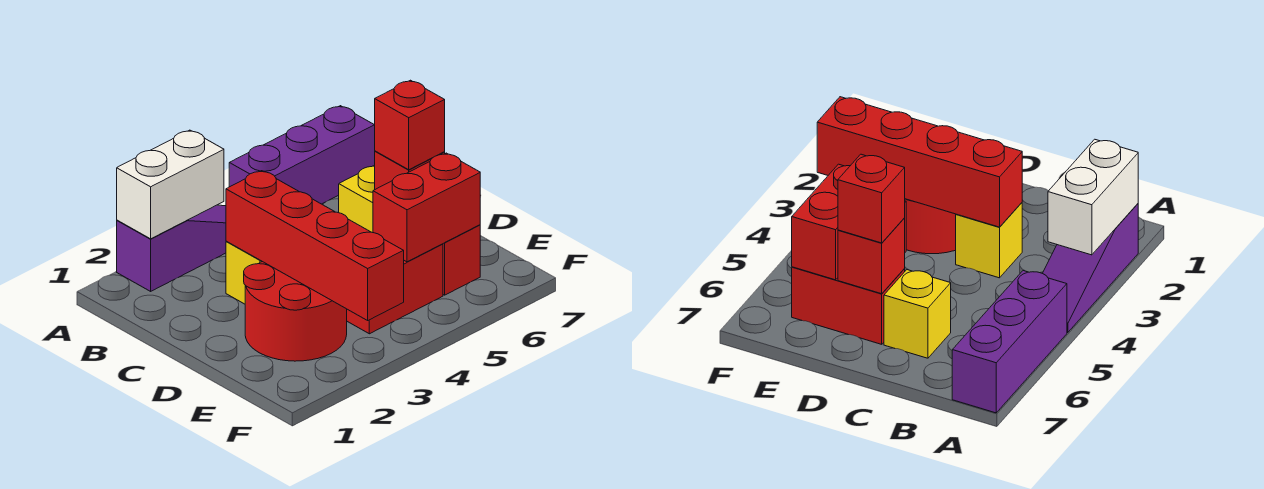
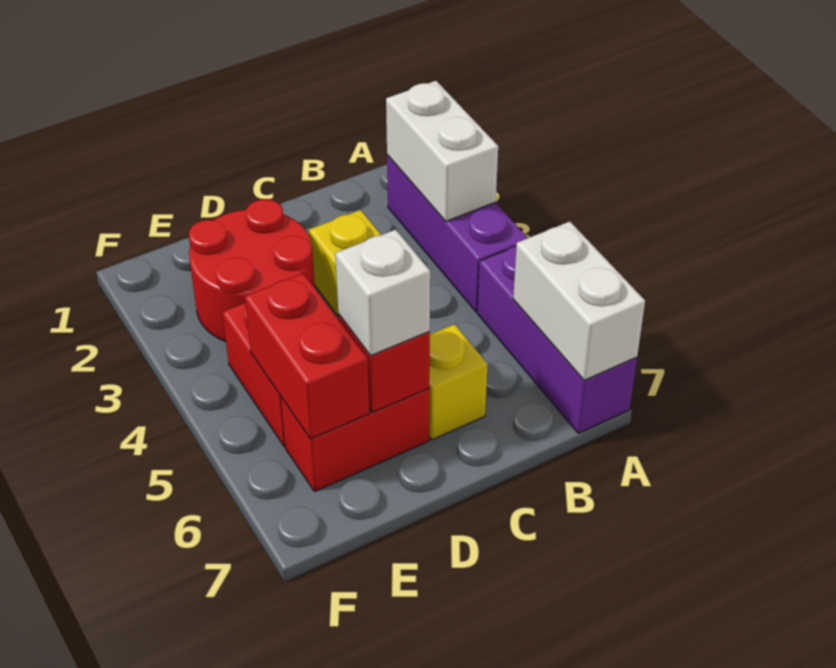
purple slope A2:A4 level 1 top 2 -> purple brick A2:A4 level 1
none -> white brick A6:A7 level 2
red brick C3:F3 level 2 -> none
red brick D6 level 3 -> white brick D6 level 3

